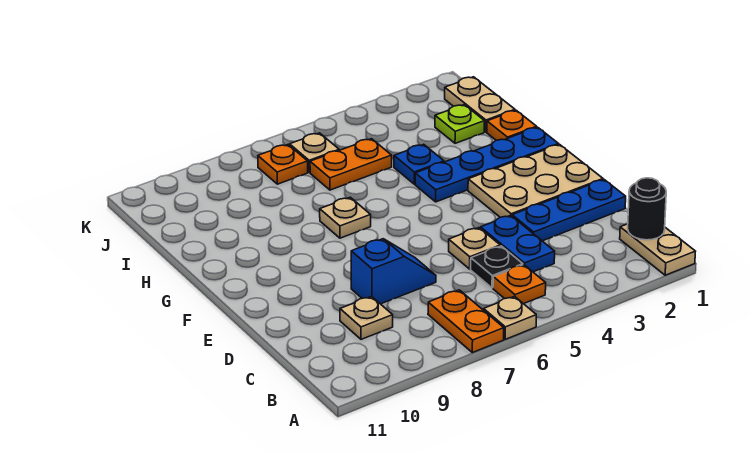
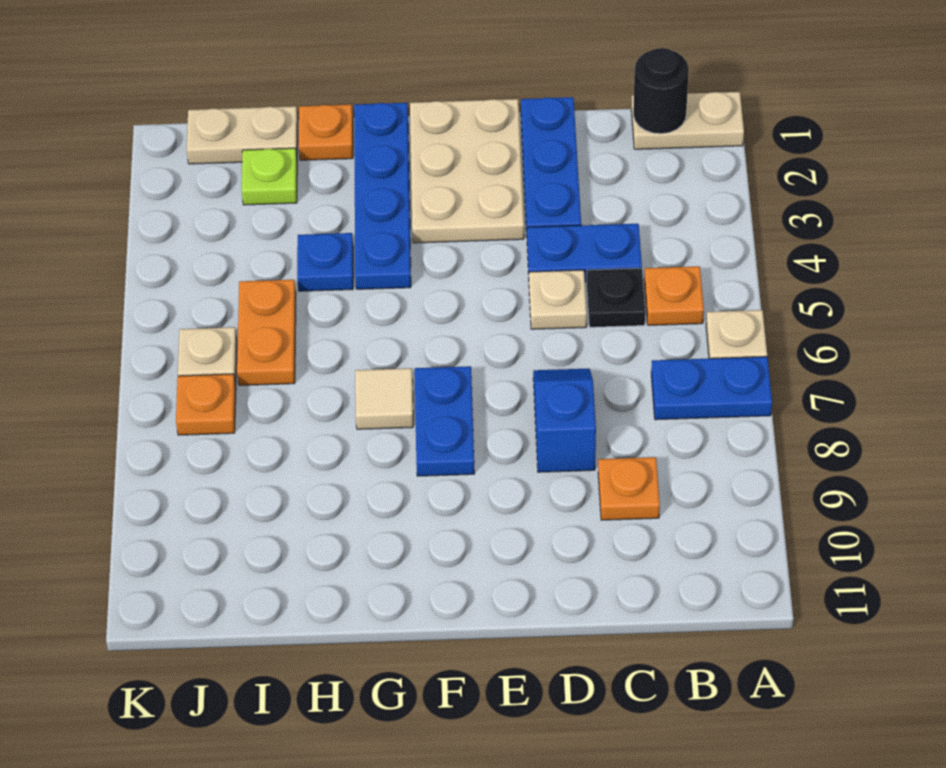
orange plate A7:B7 level 1 -> blue plate A7:B7 level 1
tan plate C9 level 1 -> orange plate C9 level 1
none -> blue plate F7:F8 level 1
tan plate G7 level 1 -> tan tile G7 level 1

